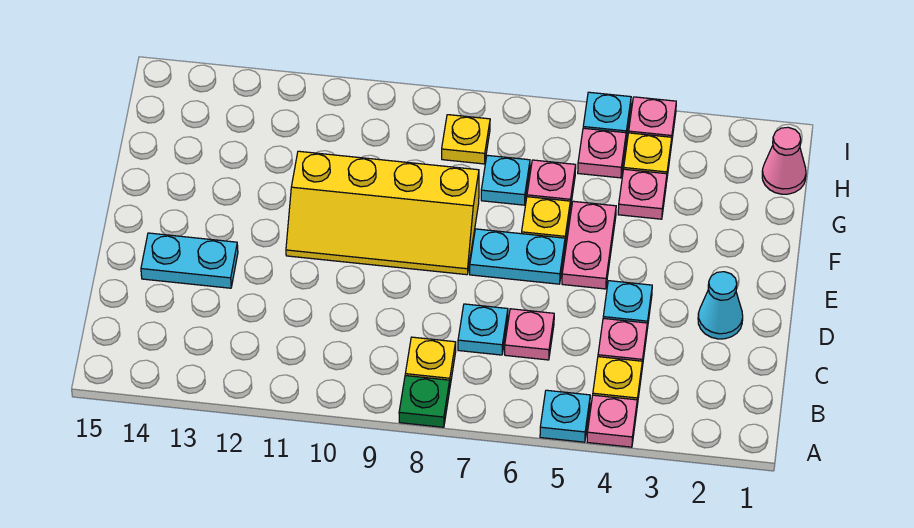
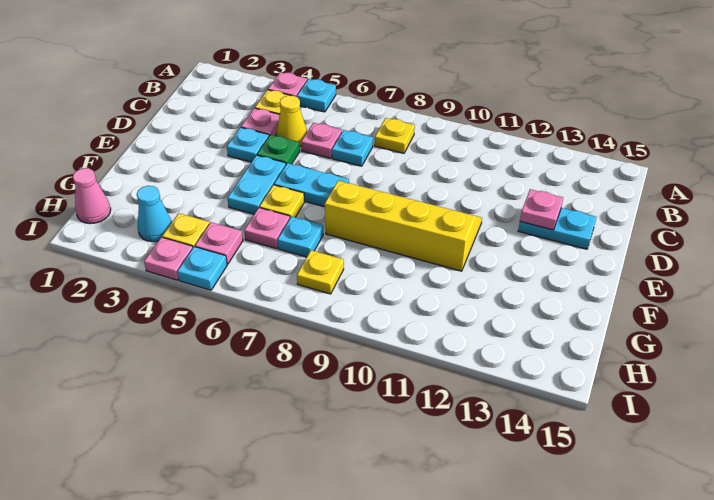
green plate A8 level 1 -> green plate D5 level 1
none -> yellow cone C5 level 1
cyan cone D2 level 1 -> cyan cone H3 level 1
pink plate E5:F5 level 1 -> cyan plate E5:F5 level 1
pink plate G4 level 1 -> pink plate D13 level 2

